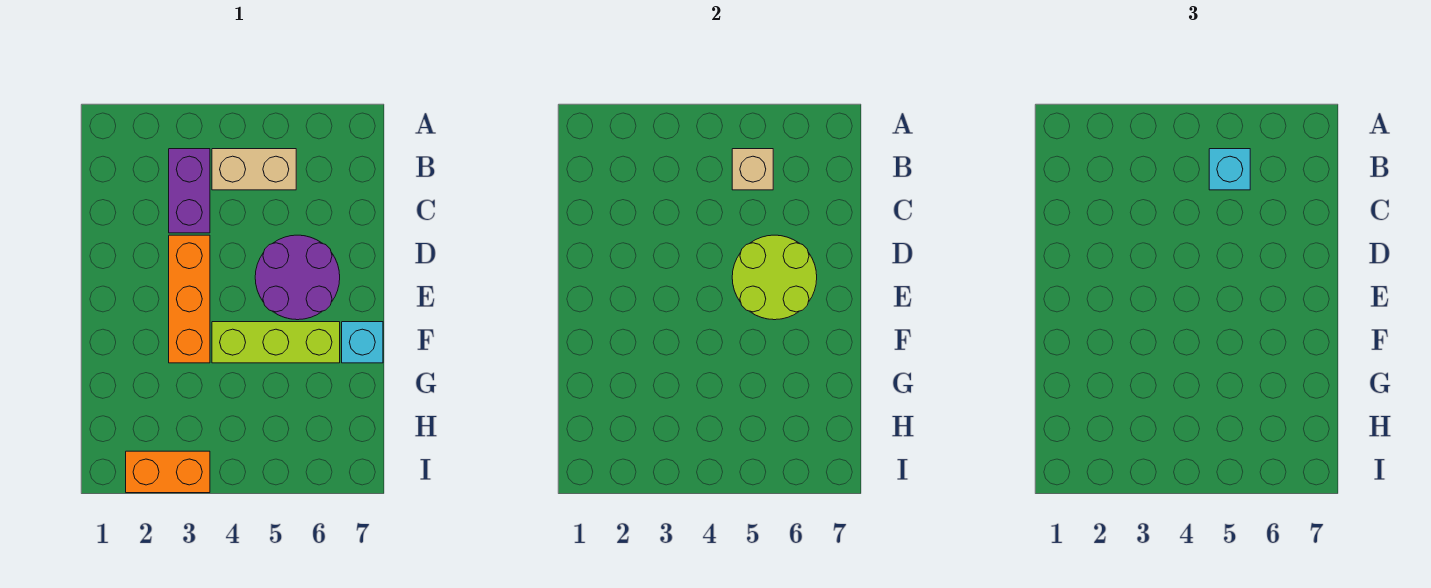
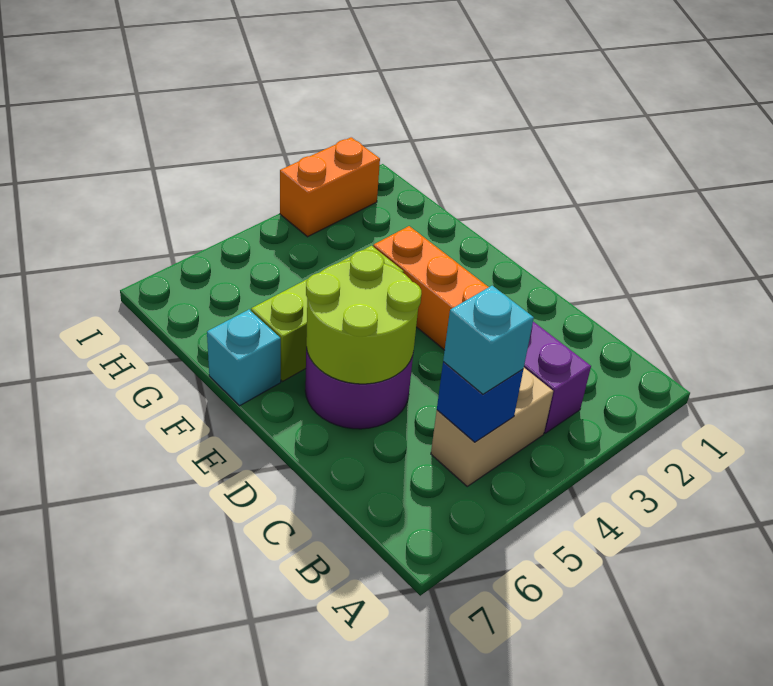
tan brick B5 level 2 -> blue brick B5 level 2

